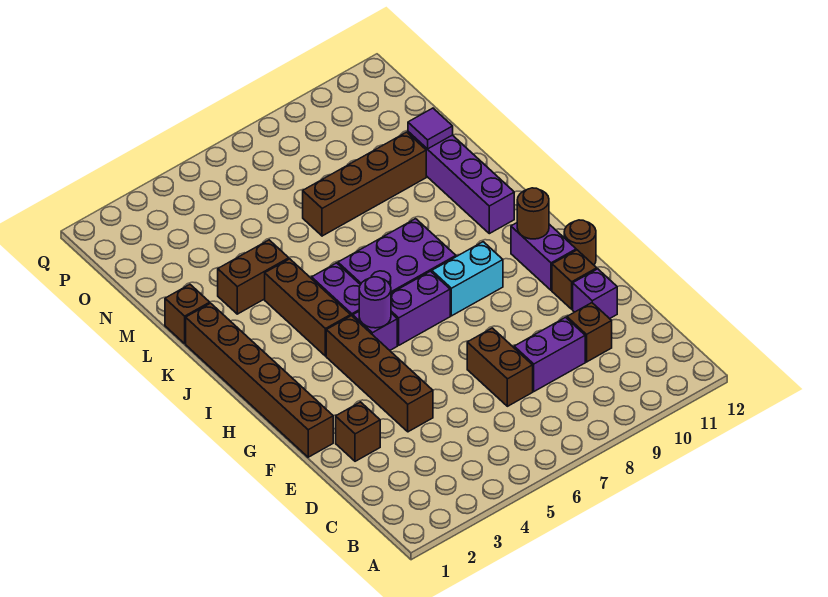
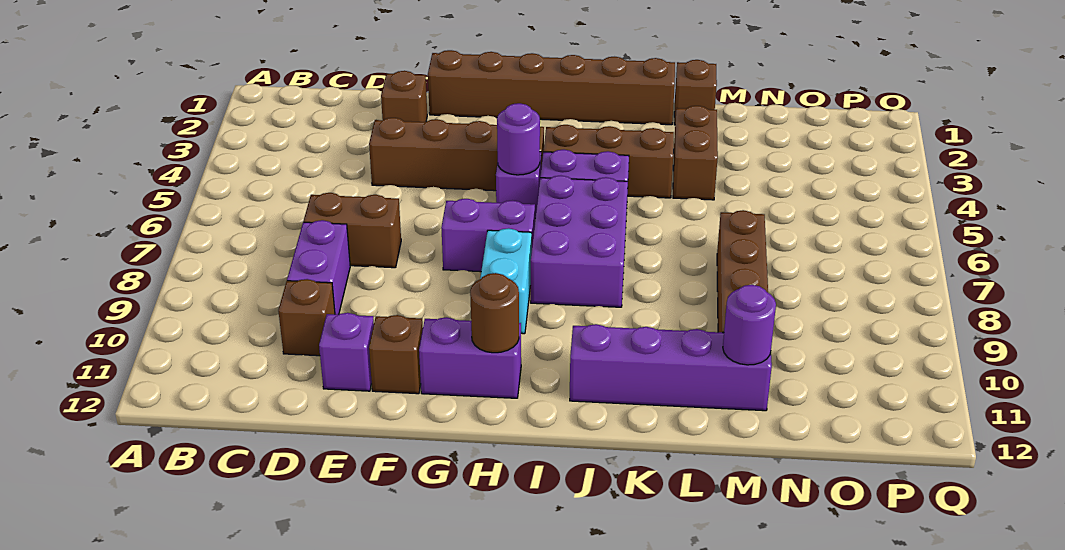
brown round brick G12 level 1 -> none
purple brick H6:H7 level 1 -> purple brick G7:H7 level 1
purple tile M11 level 2 -> purple round brick M11 level 2

